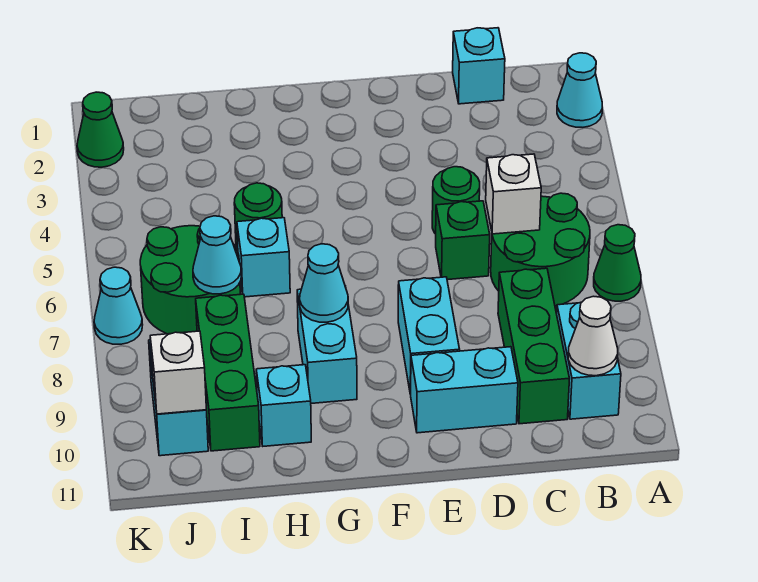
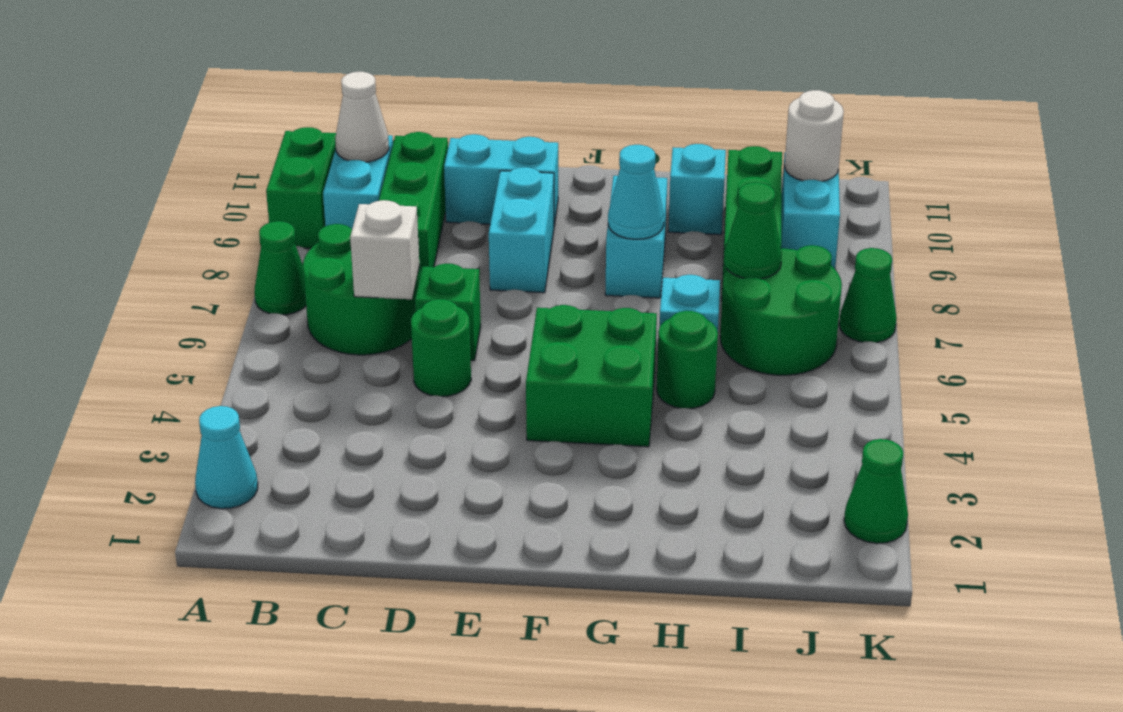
none -> green brick A9:A10 level 1
cyan brick C1 level 1 -> none
none -> green brick F4:G5 level 1
cyan cone I7 level 2 -> green cone I7 level 2
white brick J10 level 2 -> white round brick J10 level 2
cyan cone K7 level 1 -> green cone K7 level 1

